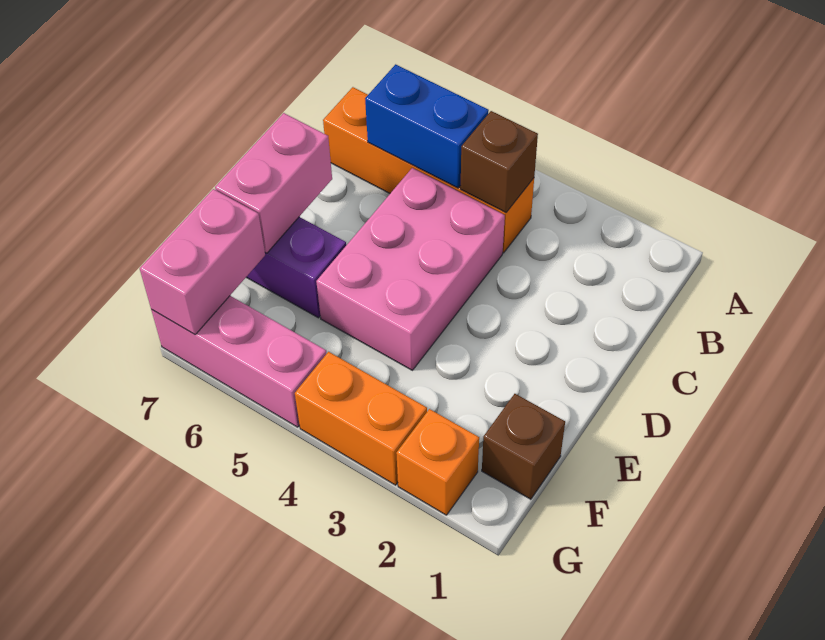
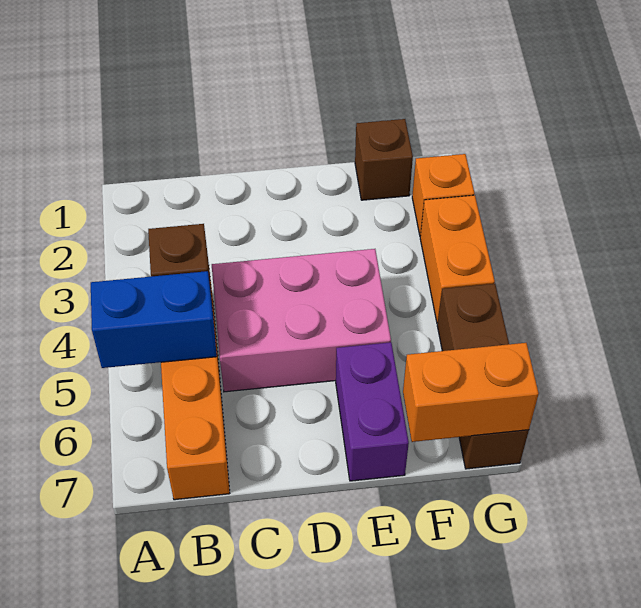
blue brick B5:B6 level 2 -> blue brick A5:B5 level 2
pink brick D7:E7 level 2 -> none
pink brick F7:G7 level 2 -> orange brick F7:G7 level 2
pink brick G5:G7 level 1 -> brown brick G5:G7 level 1

